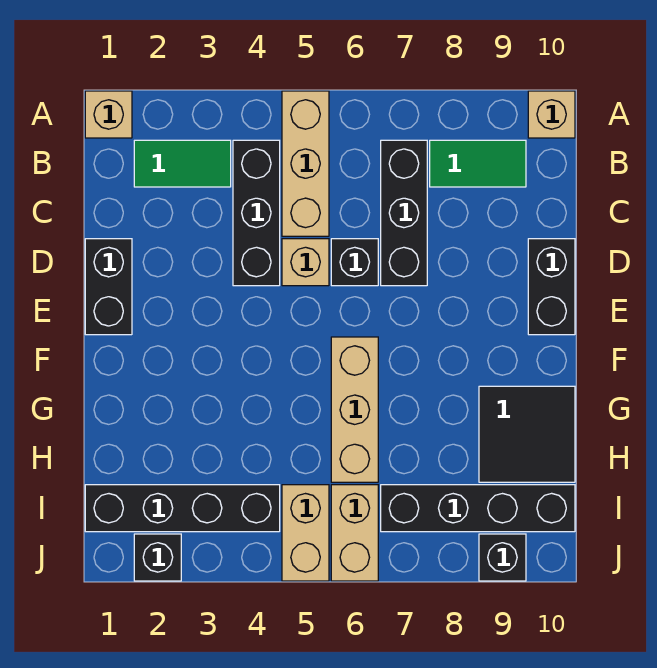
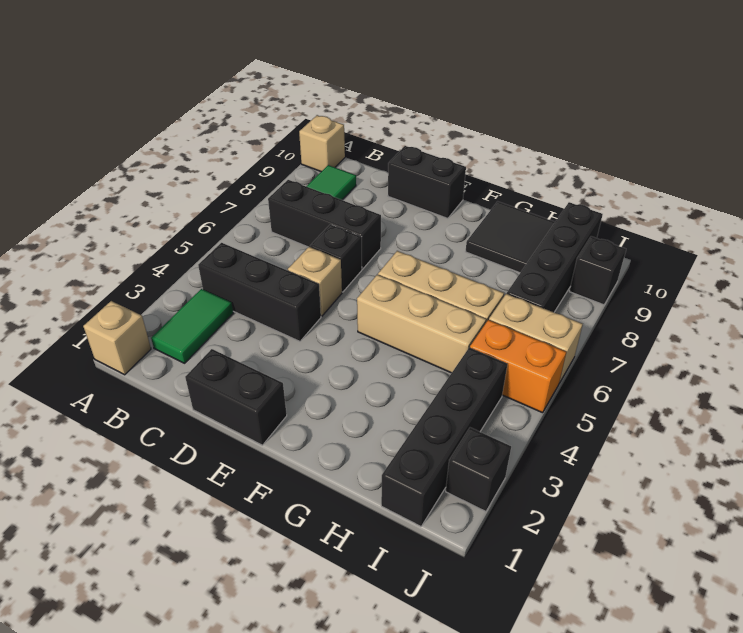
tan brick A5:C5 level 1 -> tan brick F5:H5 level 1
tan brick I5:J5 level 1 -> orange brick I5:J5 level 1

